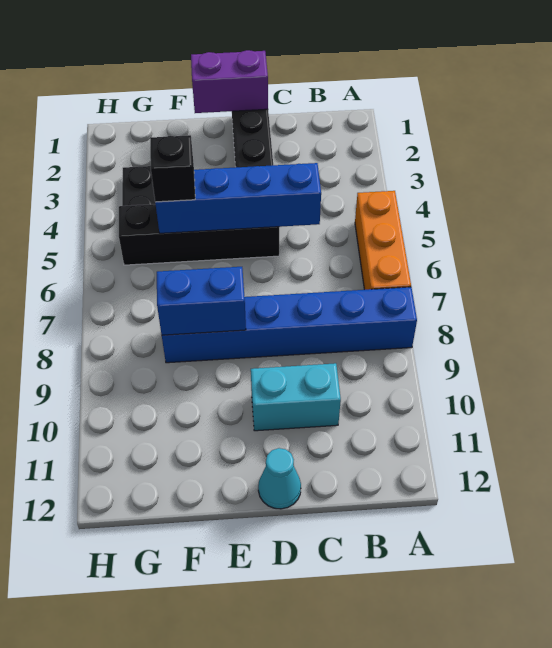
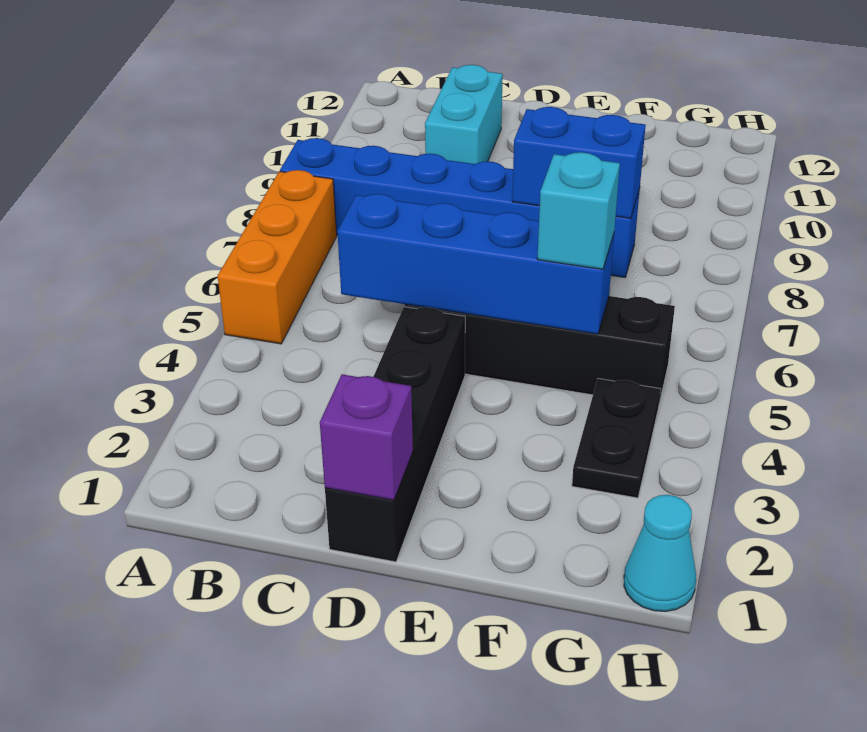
cyan brick C10:D10 level 1 -> cyan brick C10:C11 level 1
purple brick D1:E1 level 2 -> purple brick D1 level 2
cyan cone D12 level 1 -> cyan cone H1 level 1
black brick F5 level 3 -> cyan brick F5 level 3

